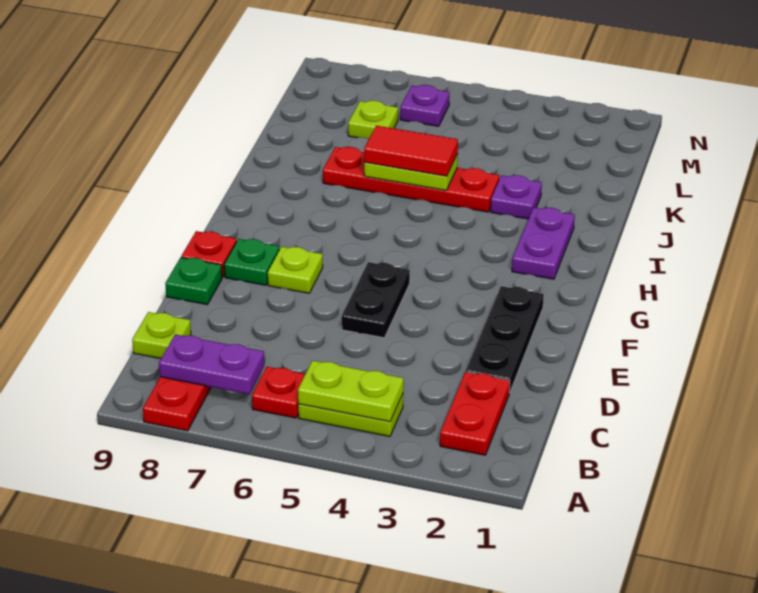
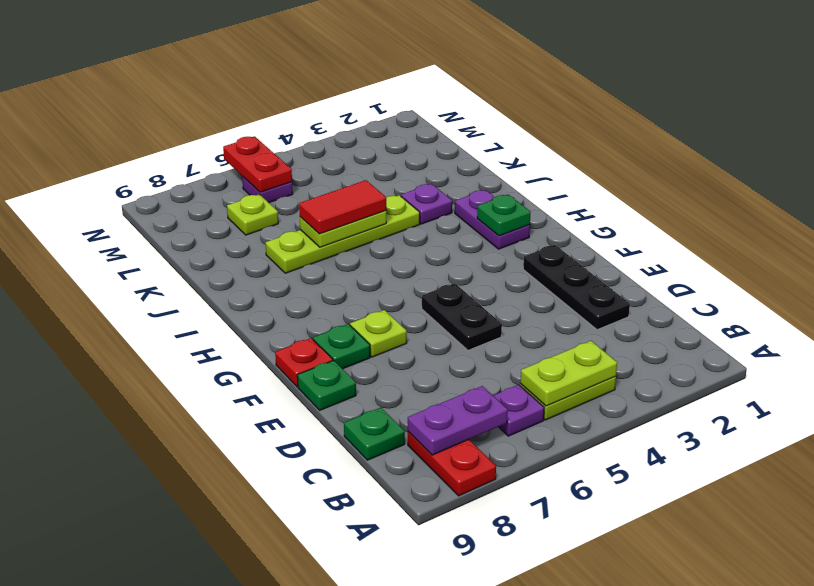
red plate B2:C2 level 1 -> red plate M6:N6 level 2
red plate B6 level 1 -> purple plate B6 level 1
lime plate C9 level 1 -> green plate C9 level 1
none -> green plate H2 level 2
red plate J4:J7 level 1 -> lime plate J4:J7 level 1

